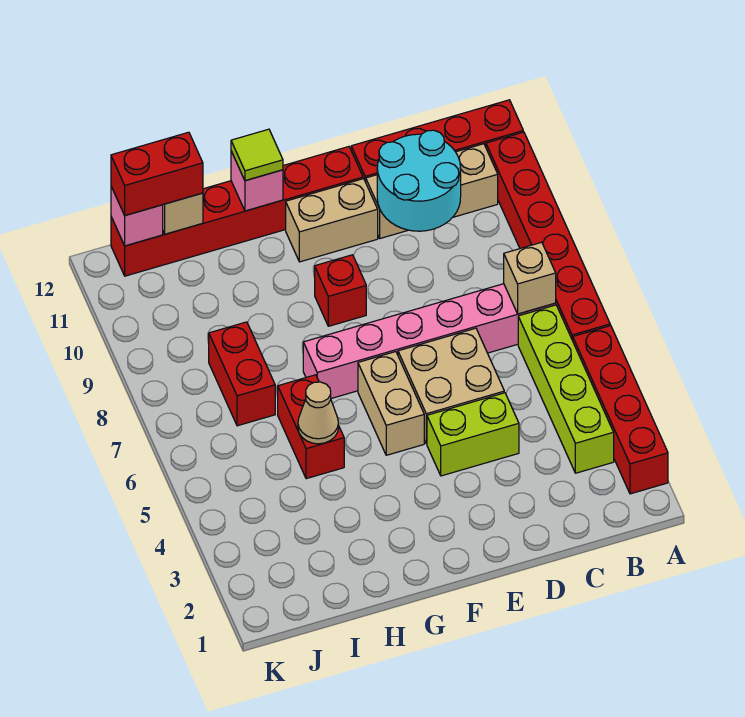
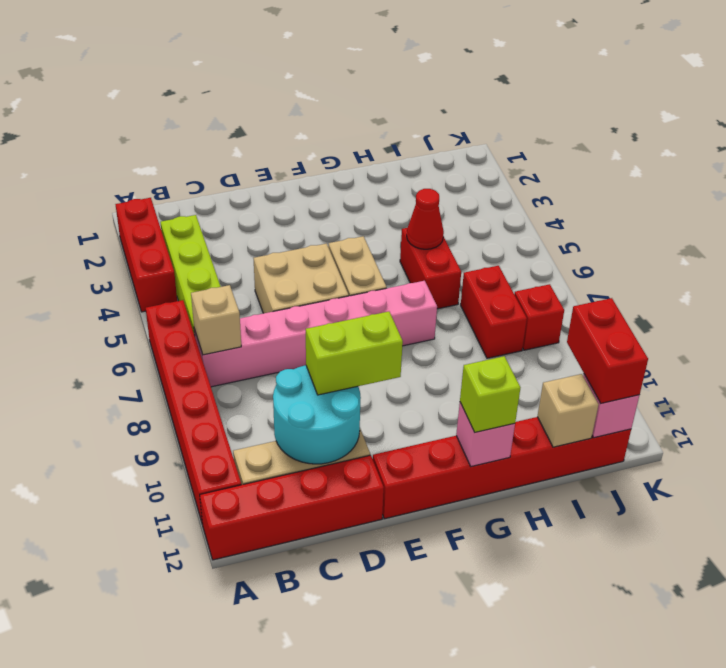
red brick A2:A5 level 1 -> red brick A2:A4 level 1
lime brick D4:E4 level 1 -> lime brick D10:E10 level 3
tan brick E11:F11 level 1 -> none
red brick F9 level 1 -> red brick J8 level 1
lime tile G12 level 3 -> lime brick G12 level 3
tan cone H5 level 2 -> red cone H5 level 2
red brick I12:J12 level 3 -> red brick J11:J12 level 3

